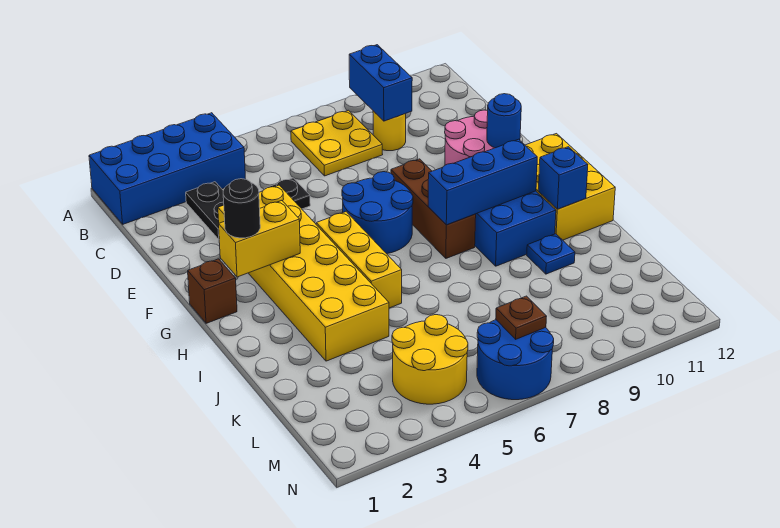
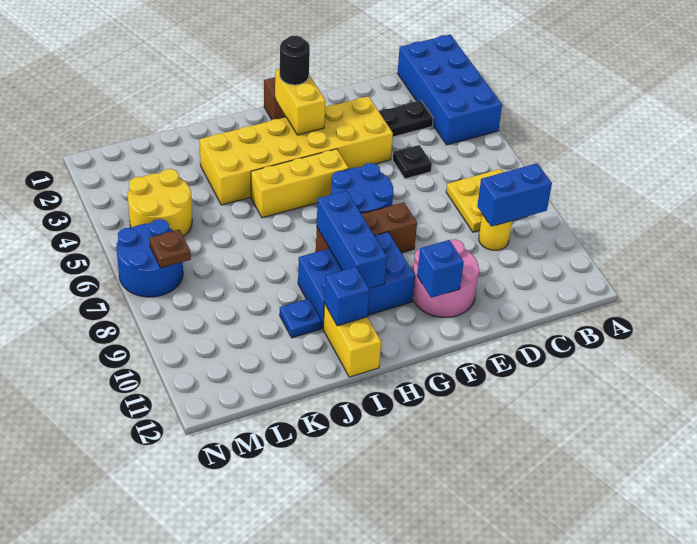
blue round brick F11 level 2 -> blue brick F11 level 2
yellow brick G11:I12 level 1 -> yellow brick I11:I12 level 1

